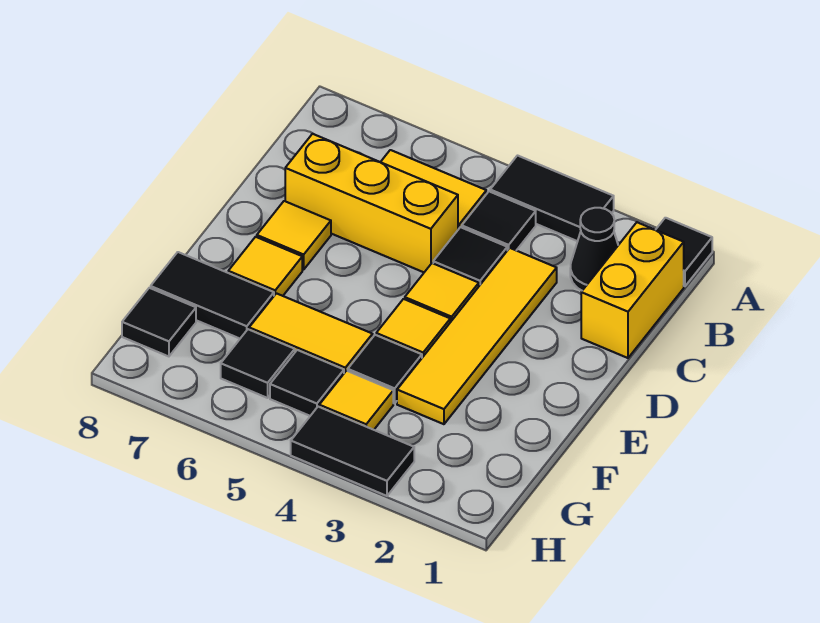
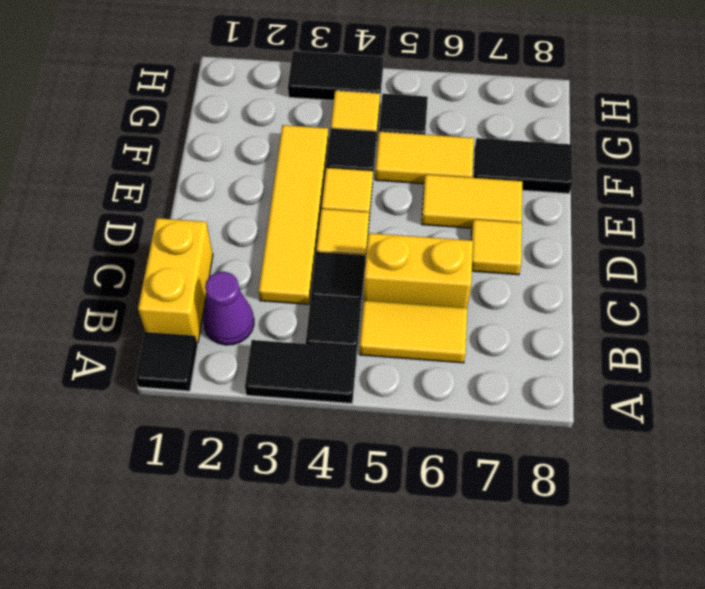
black cone B2 level 1 -> purple cone B2 level 1
yellow brick C5:C7 level 1 -> yellow brick C5:C6 level 1
yellow tile E7 level 1 -> yellow tile E6:E7 level 1
black tile G6 level 1 -> none
black tile G8 level 1 -> none

